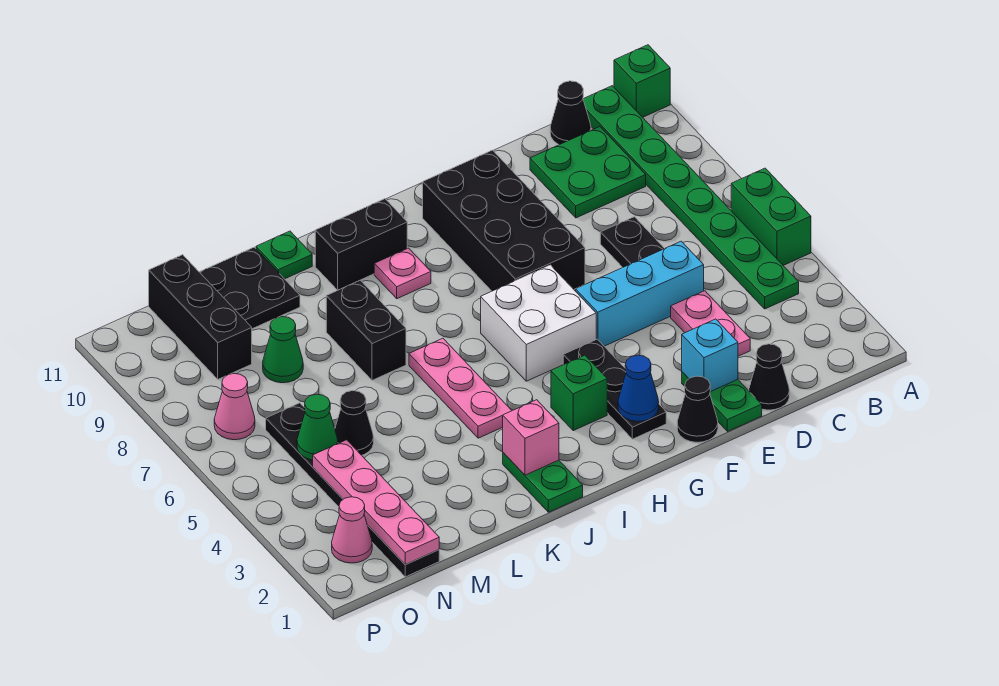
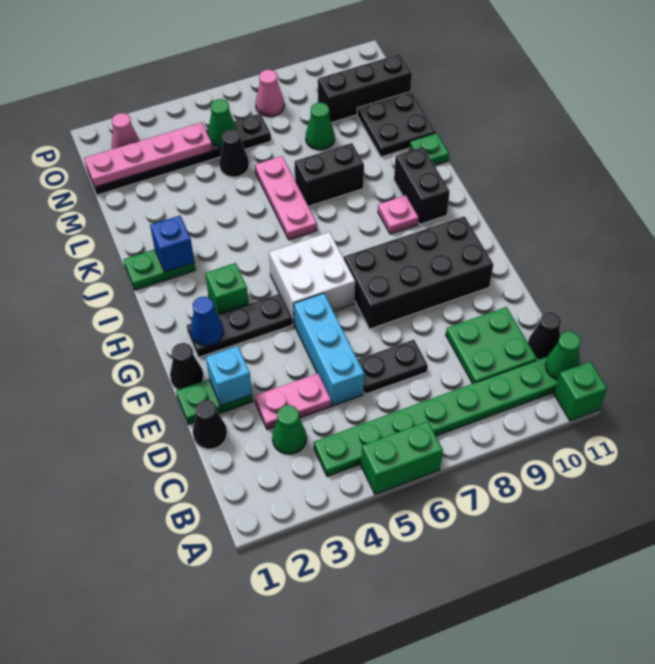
none -> green cone B11 level 2
none -> green cone C3 level 1
pink brick J2 level 2 -> blue brick J2 level 2
pink plate J4:J6 level 1 -> pink plate J6:L6 level 1

